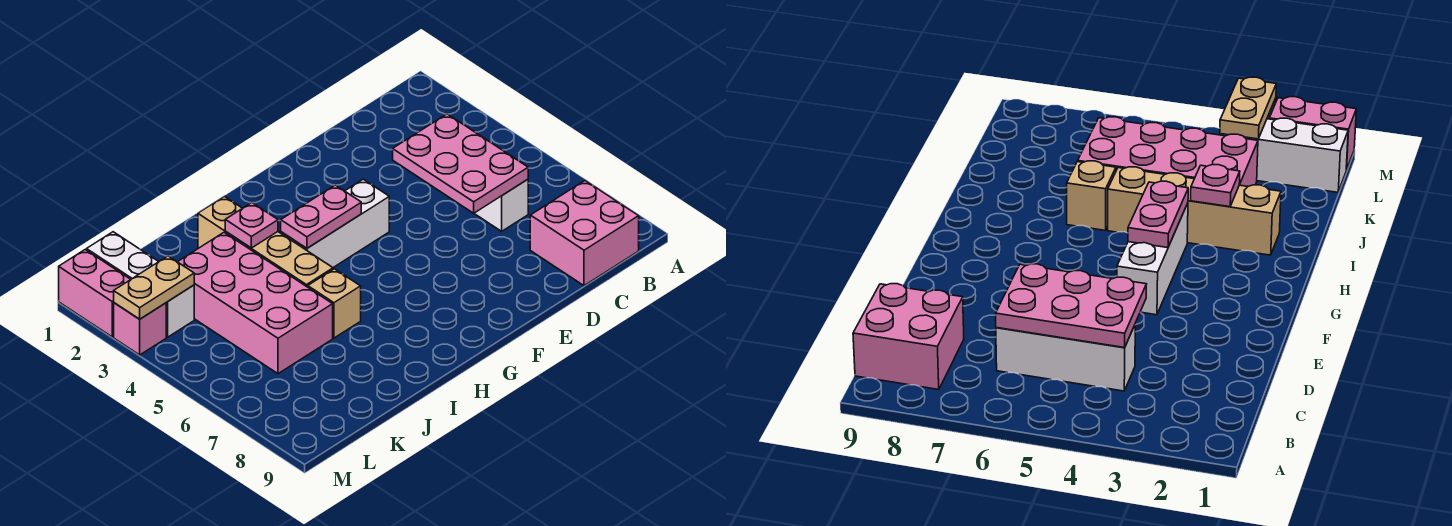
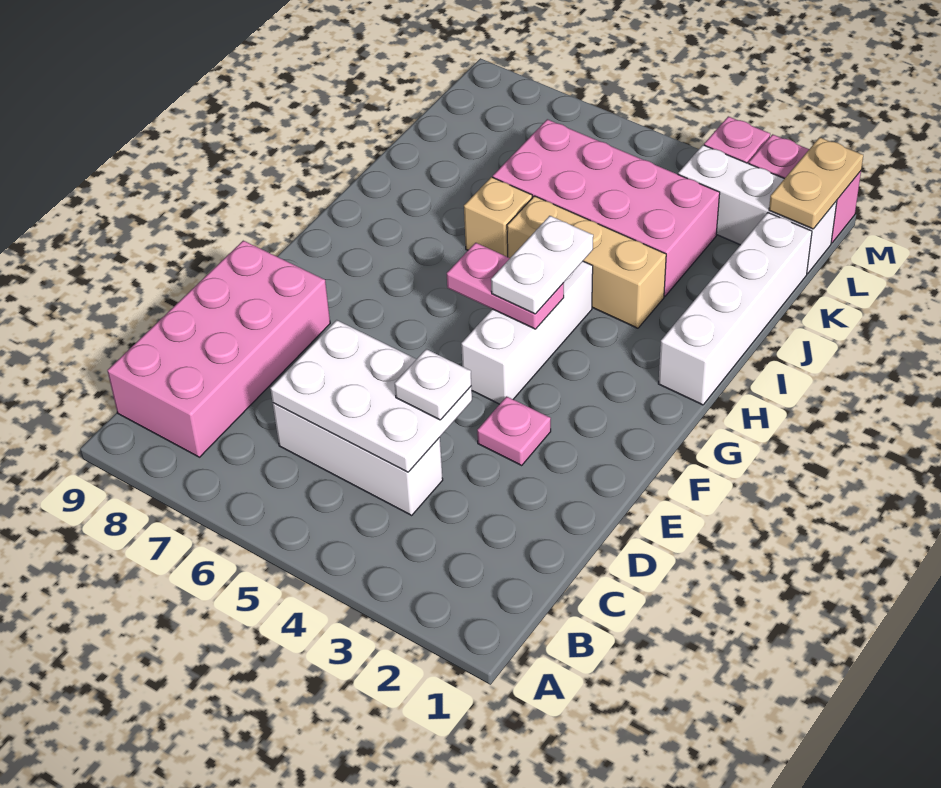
pink brick B8:C9 level 1 -> pink brick B8:E9 level 1
pink plate C4:D6 level 2 -> white plate C4:D6 level 2
none -> white plate D4 level 3
pink plate G4:H4 level 2 -> pink plate G4:G5 level 2
none -> white plate G4:H4 level 3
none -> white brick H1:K1 level 1
tan brick I2:I5 level 1 -> tan brick I3:I5 level 1
pink plate I3 level 2 -> pink plate E3 level 1
tan plate L3:M3 level 2 -> tan plate L1:M1 level 2

